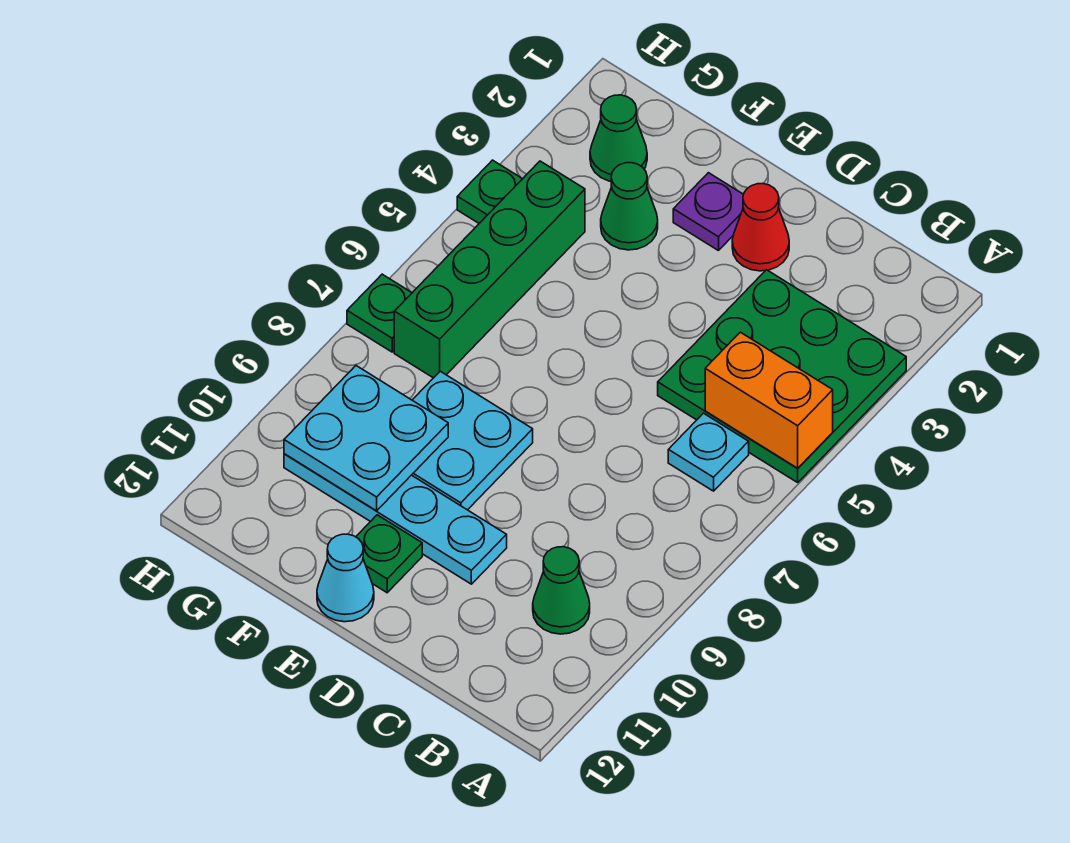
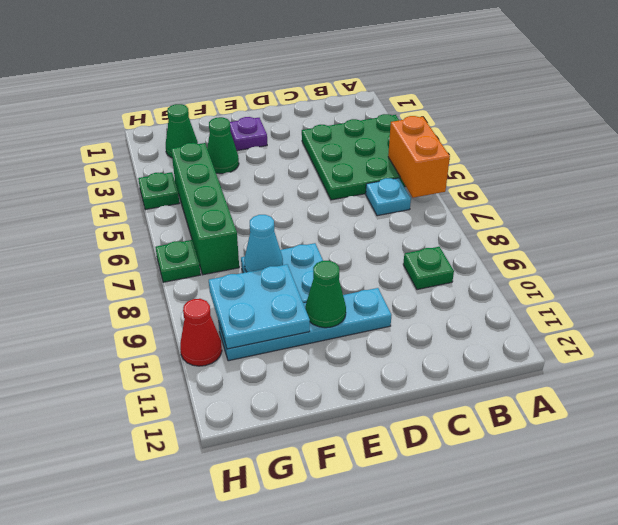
orange brick A5:B5 level 2 -> orange brick A5:A6 level 2
green cone B10 level 1 -> green cone E10 level 2
red cone D2 level 1 -> red cone H10 level 1
green plate E11 level 1 -> green plate B9 level 1
cyan cone E12 level 1 -> cyan cone F8 level 2

